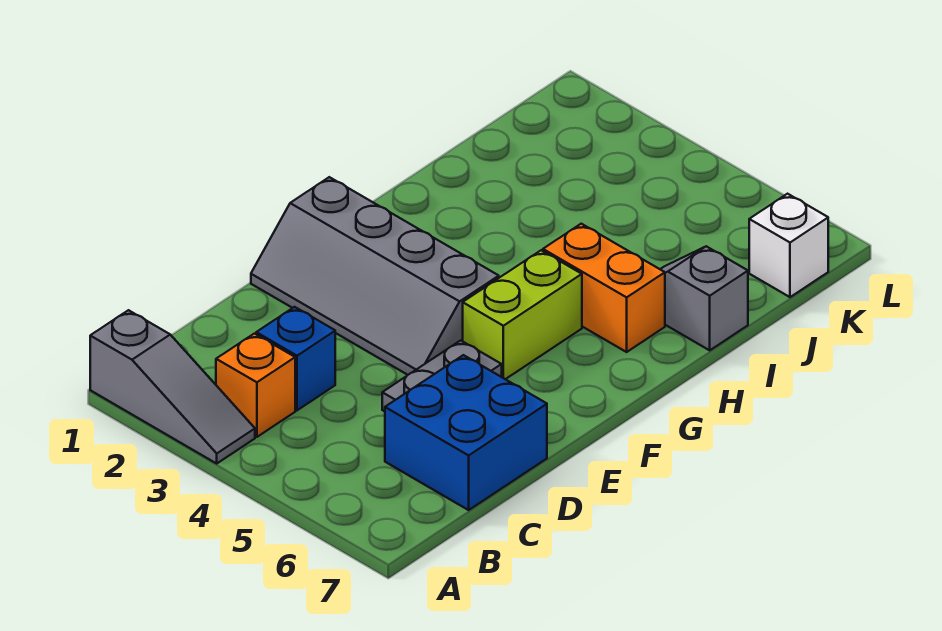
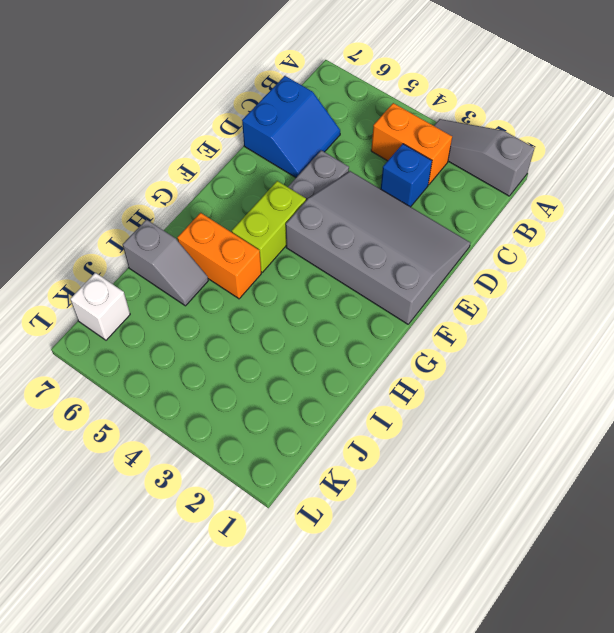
orange brick B3 level 1 -> orange brick B3:B4 level 1
blue brick C6:D7 level 1 -> blue slope C6:D7 level 1 top 7
grey slope E1:F4 level 1 top F -> grey slope D1:F4 level 1 top F

